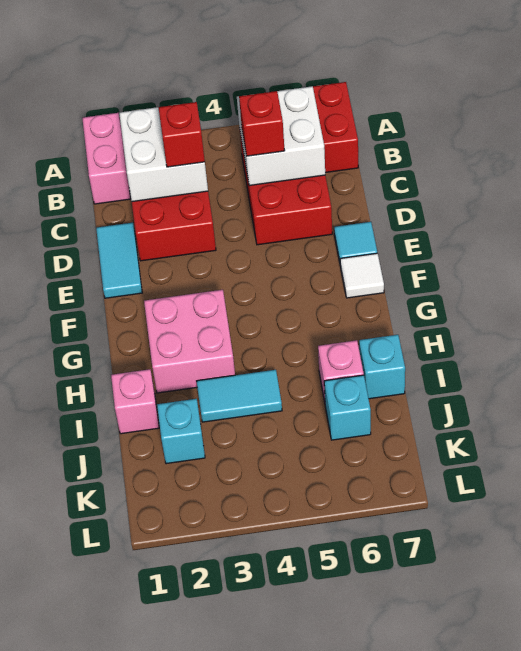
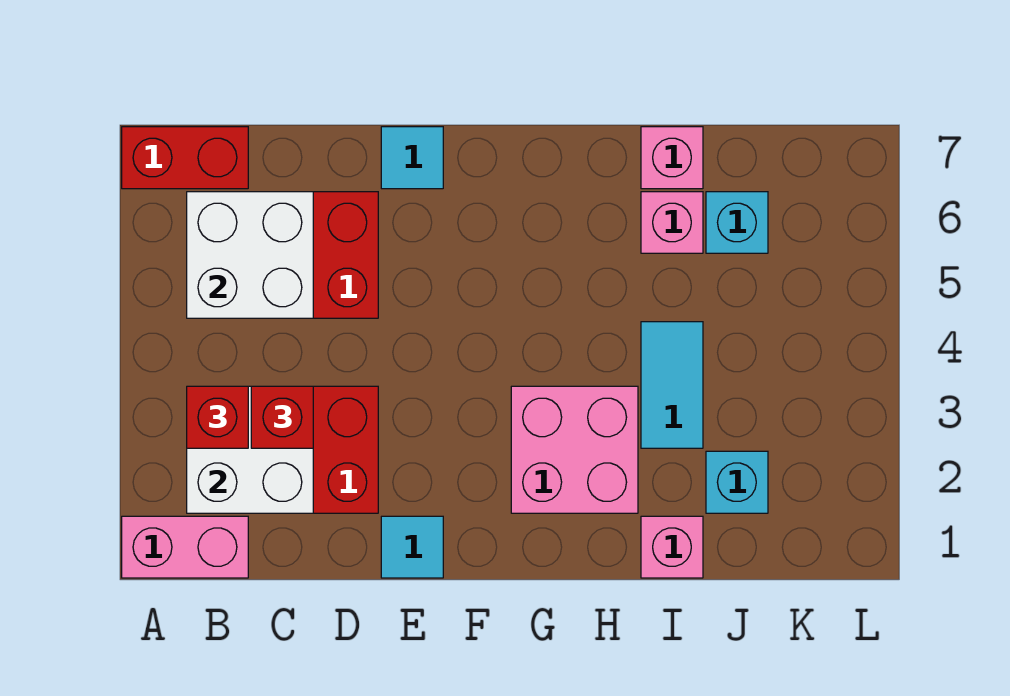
red brick C5 level 3 -> red brick B3 level 3
cyan tile D1:E1 level 1 -> cyan tile E1 level 1
white tile F7 level 1 -> none
cyan brick I7 level 1 -> pink brick I7 level 1

